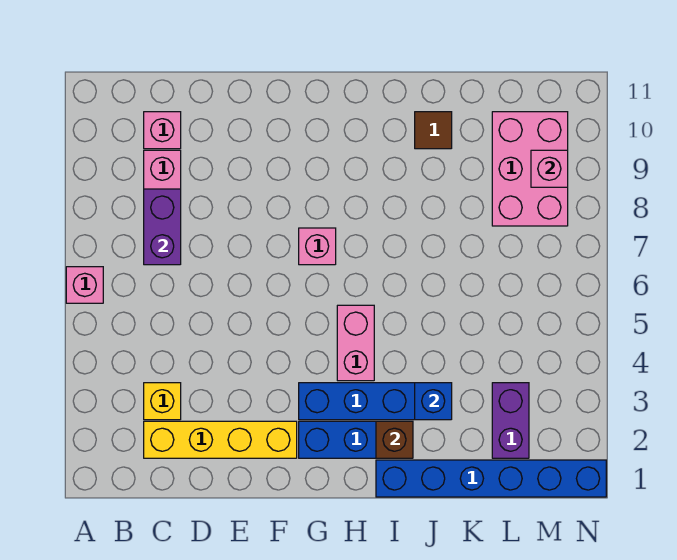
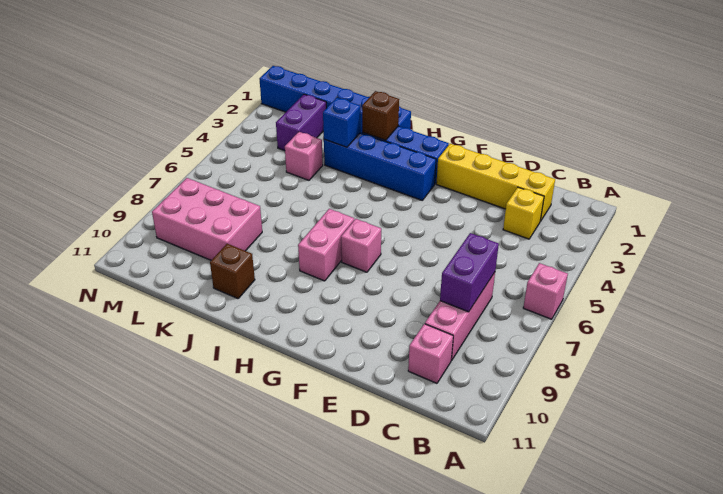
pink brick H4:H5 level 1 -> pink brick H7:H8 level 1
brown tile J10 level 1 -> brown brick J10 level 1
pink brick L8:M10 level 1 -> pink brick K8:M9 level 1
pink brick M9 level 2 -> pink brick K4 level 1

